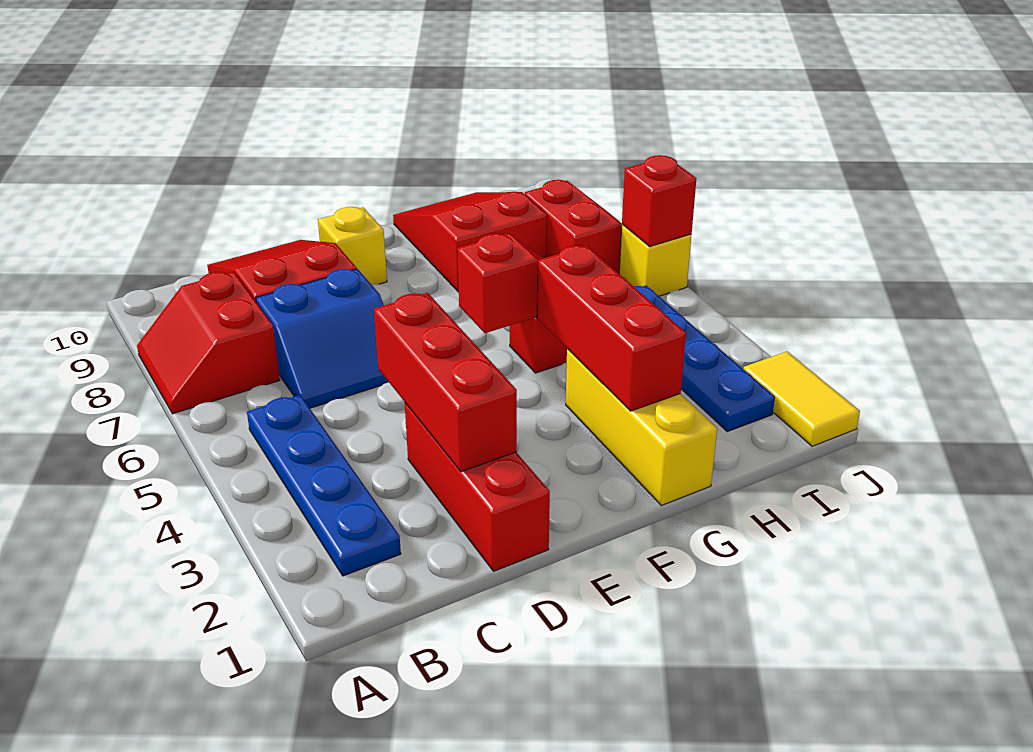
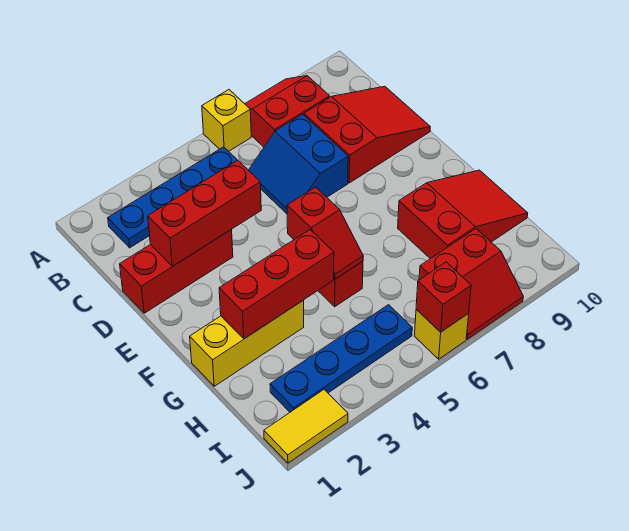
yellow brick E9 level 1 -> yellow brick A6 level 1

